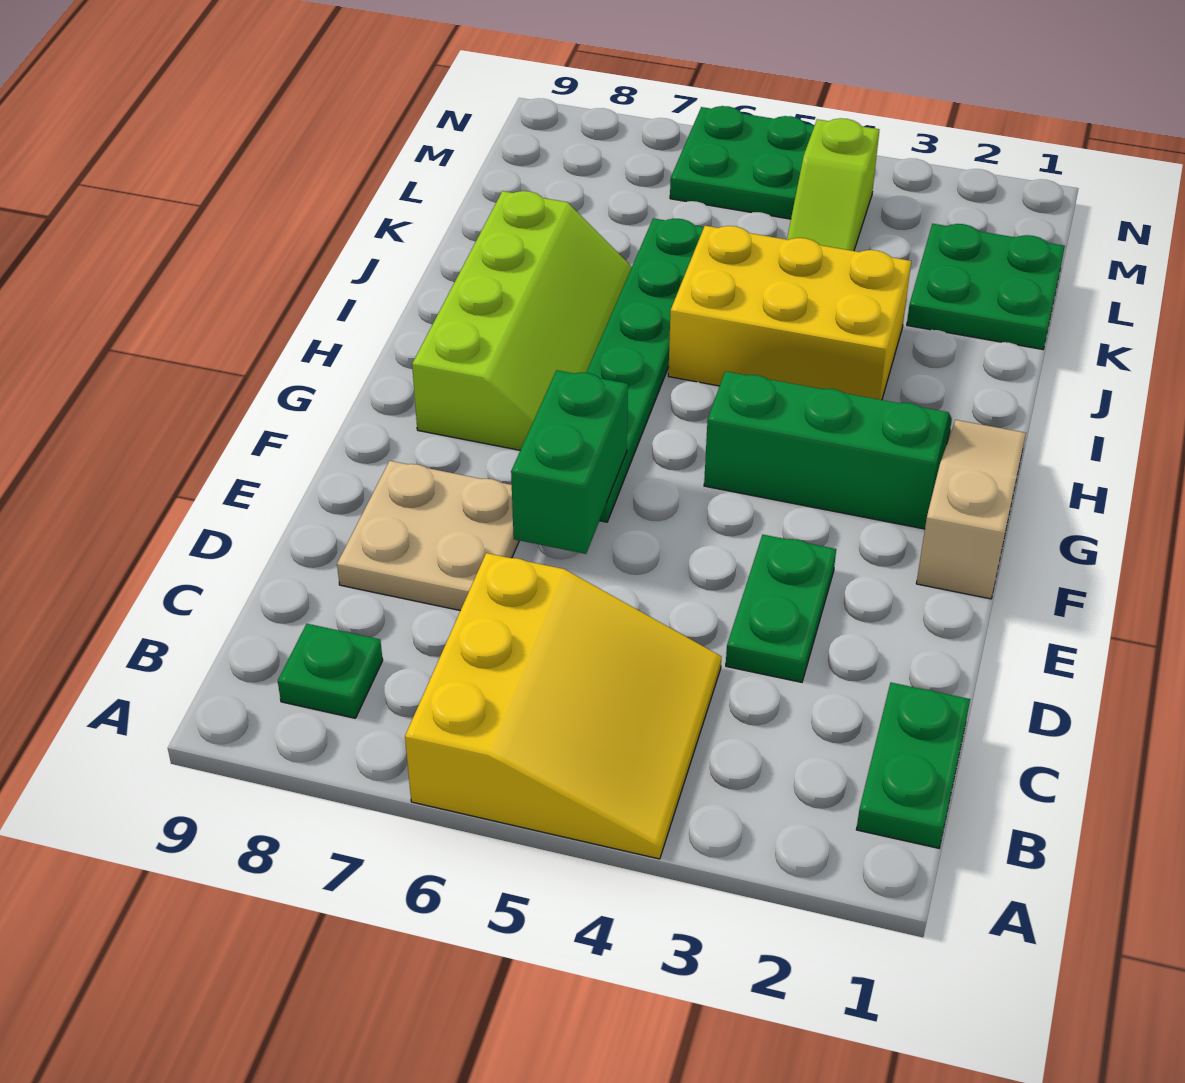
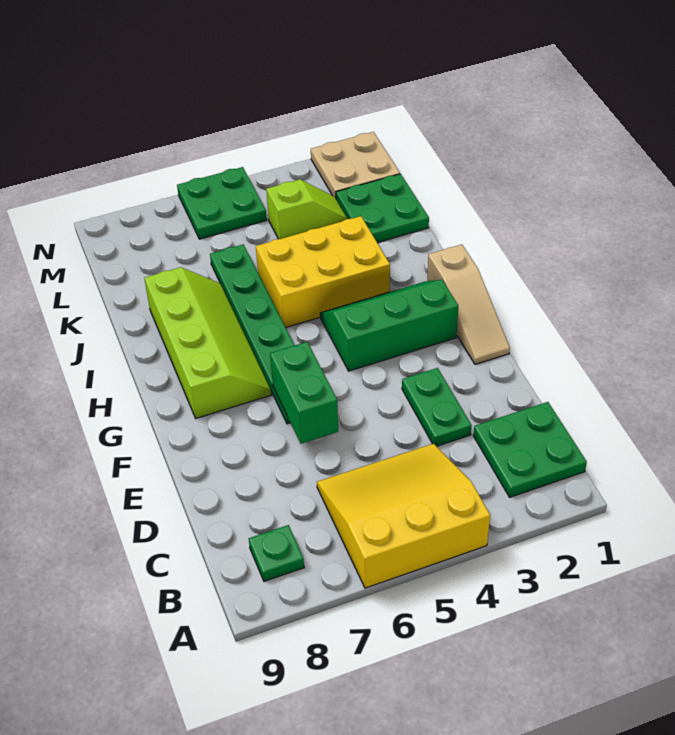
yellow slope A4:C6 level 1 top 6 -> yellow slope A4:C6 level 1 top A
green plate B1:C1 level 1 -> green plate B1:C2 level 1
tan plate D7:E8 level 1 -> tan plate M1:N2 level 1
tan slope F1:H1 level 1 top F -> tan slope F1:H1 level 1 top H
lime slope L4:M4 level 1 top M -> lime slope L3:L4 level 1 top 4

